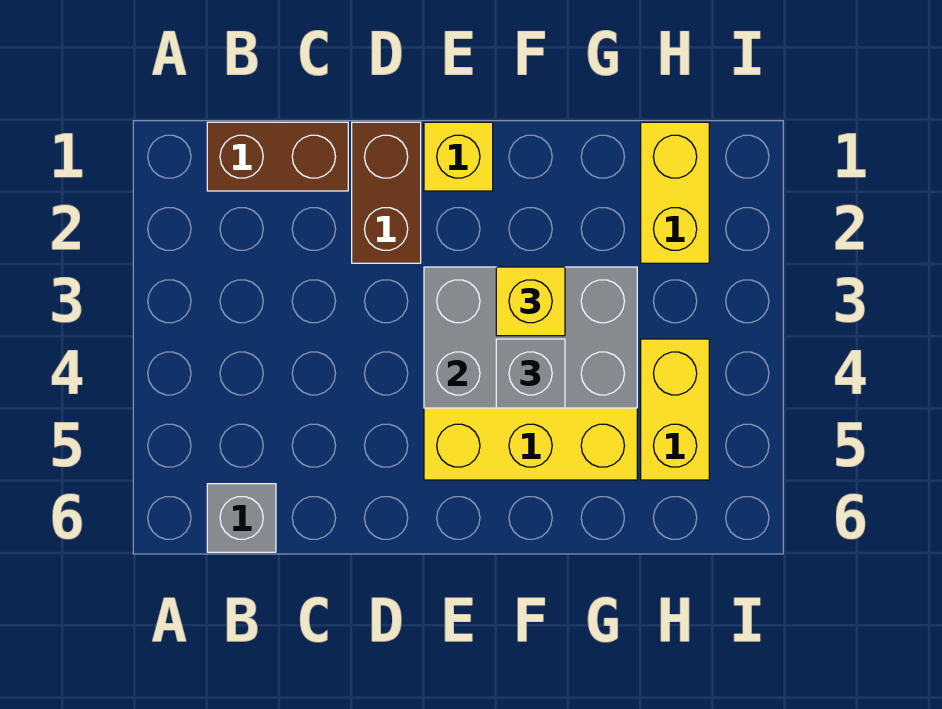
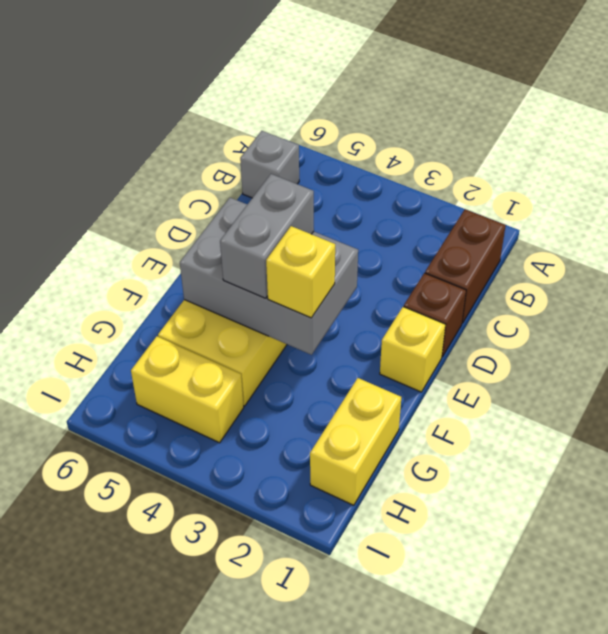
brown brick D1:D2 level 1 -> brown brick D1 level 1
grey brick E3:G4 level 2 -> grey brick E3:F5 level 2
grey brick F4 level 3 -> grey brick E4:F4 level 3
yellow brick H1:H2 level 1 -> yellow brick G1:H1 level 1

